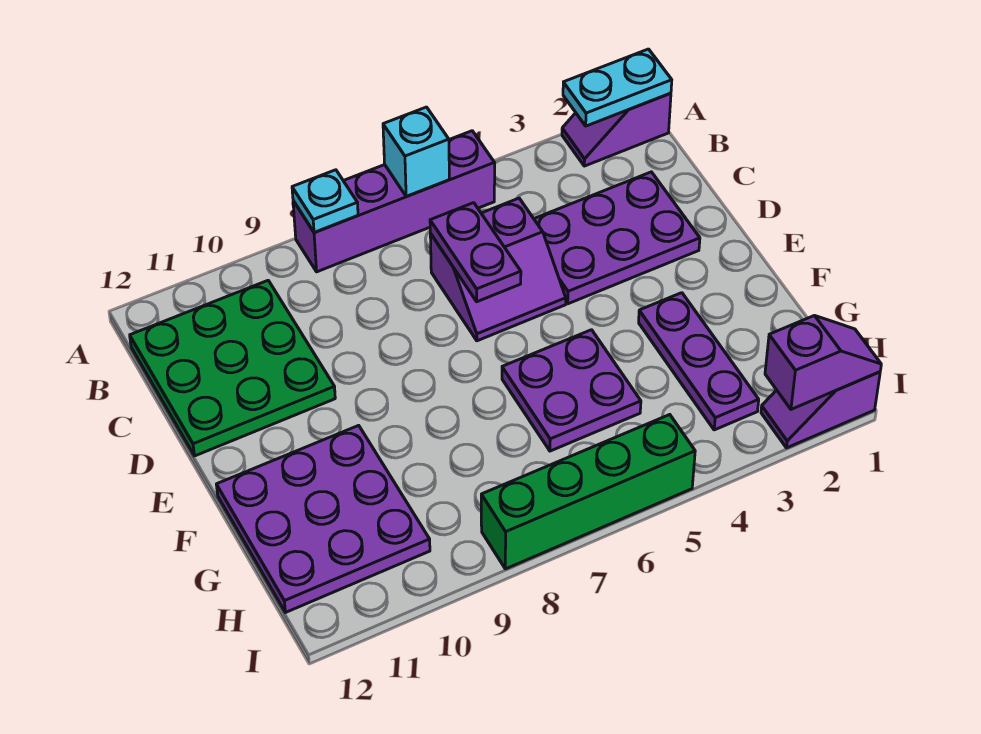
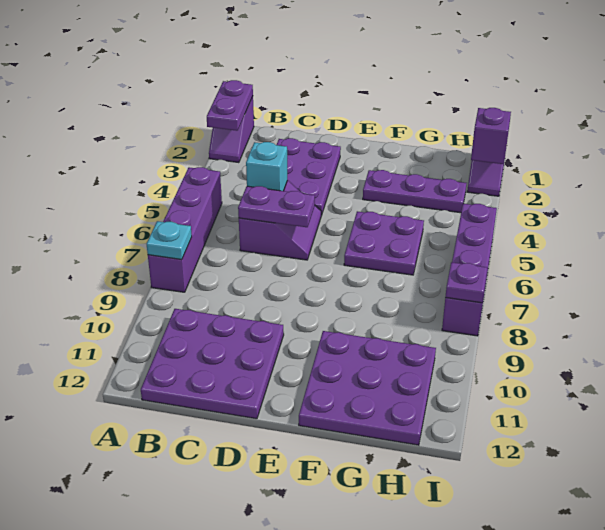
cyan plate A1:A2 level 2 -> purple plate A1:A2 level 2
cyan brick A6 level 2 -> cyan brick C5 level 2
green plate B10:D12 level 1 -> purple plate B10:D12 level 1
green brick I5:I8 level 1 -> purple brick I5:I8 level 1
none -> purple plate I8 level 2

